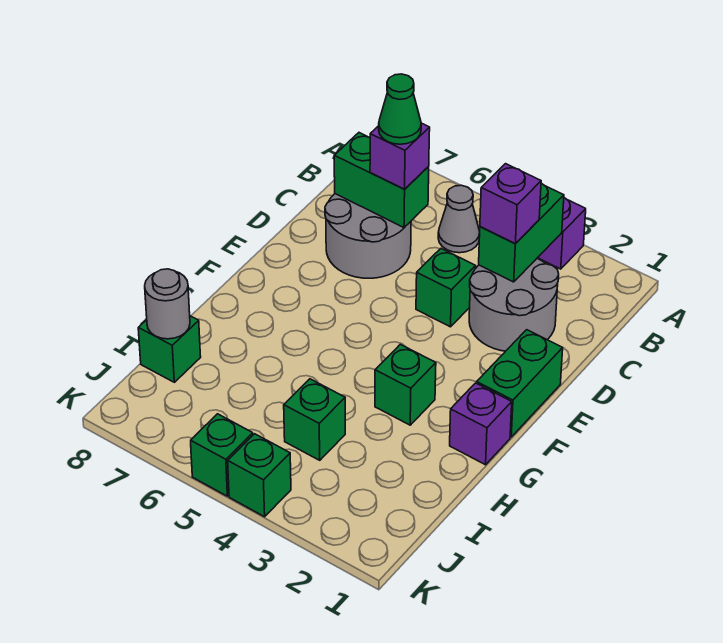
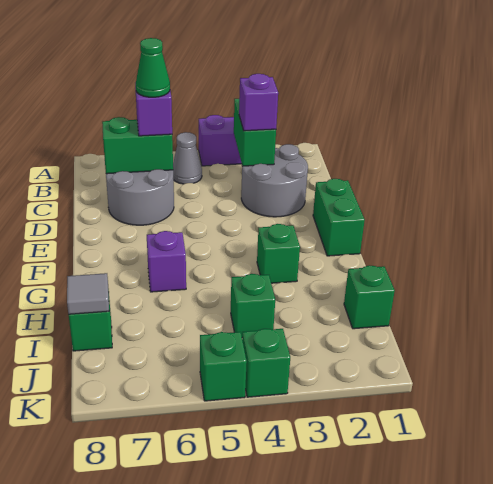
green brick D4 level 1 -> green brick I1 level 1
purple brick G1 level 1 -> purple brick G6 level 1
grey round brick I8 level 2 -> grey tile I8 level 2

